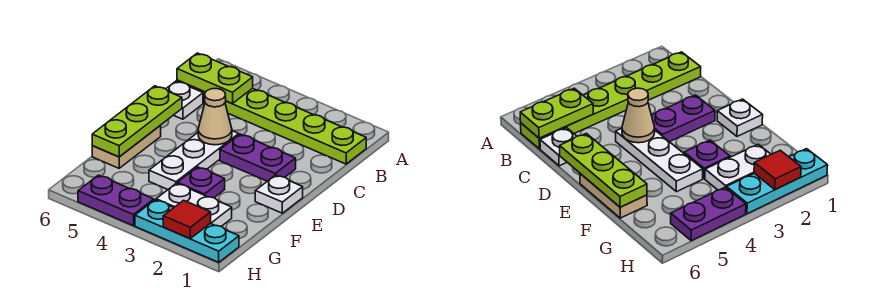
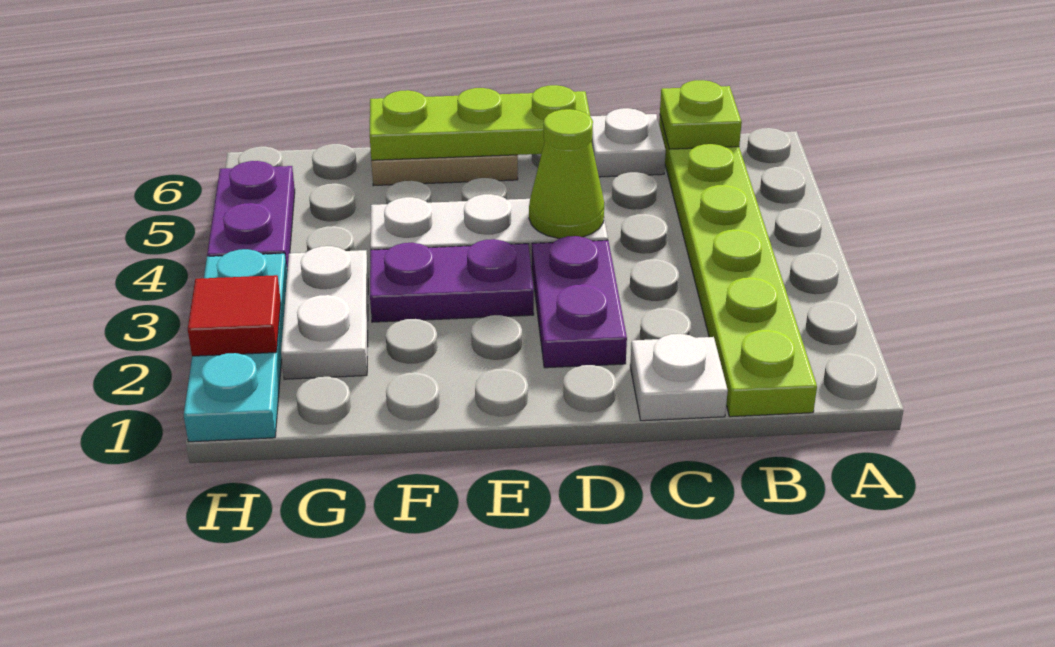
lime plate B5:B6 level 2 -> lime plate B6 level 2
tan cone D4 level 2 -> lime cone D4 level 2
white plate E1 level 1 -> white plate C1 level 1
purple plate F3 level 1 -> purple plate E3:F3 level 1

